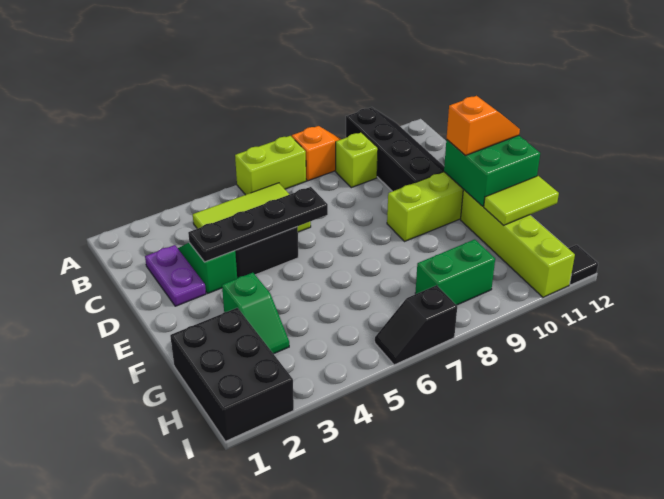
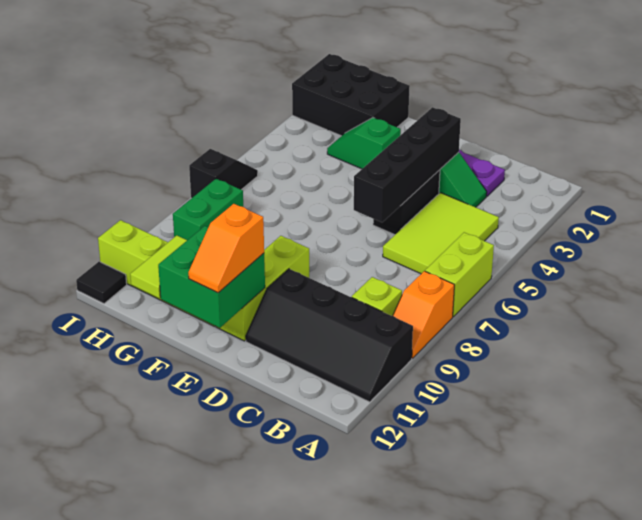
black plate D3:D6 level 2 -> black brick D3:D6 level 2

